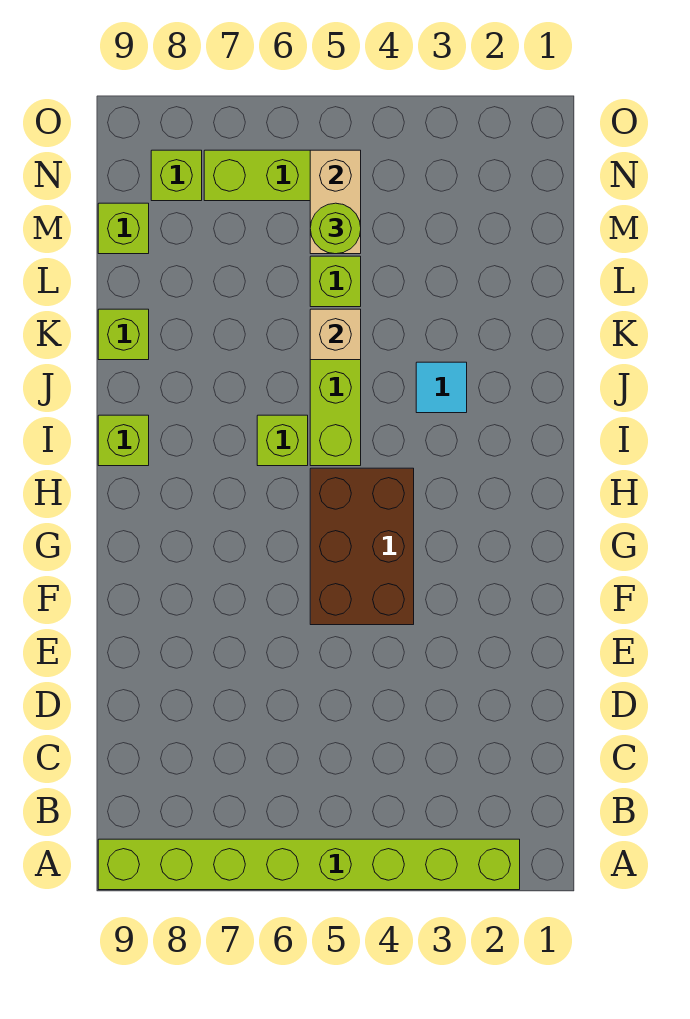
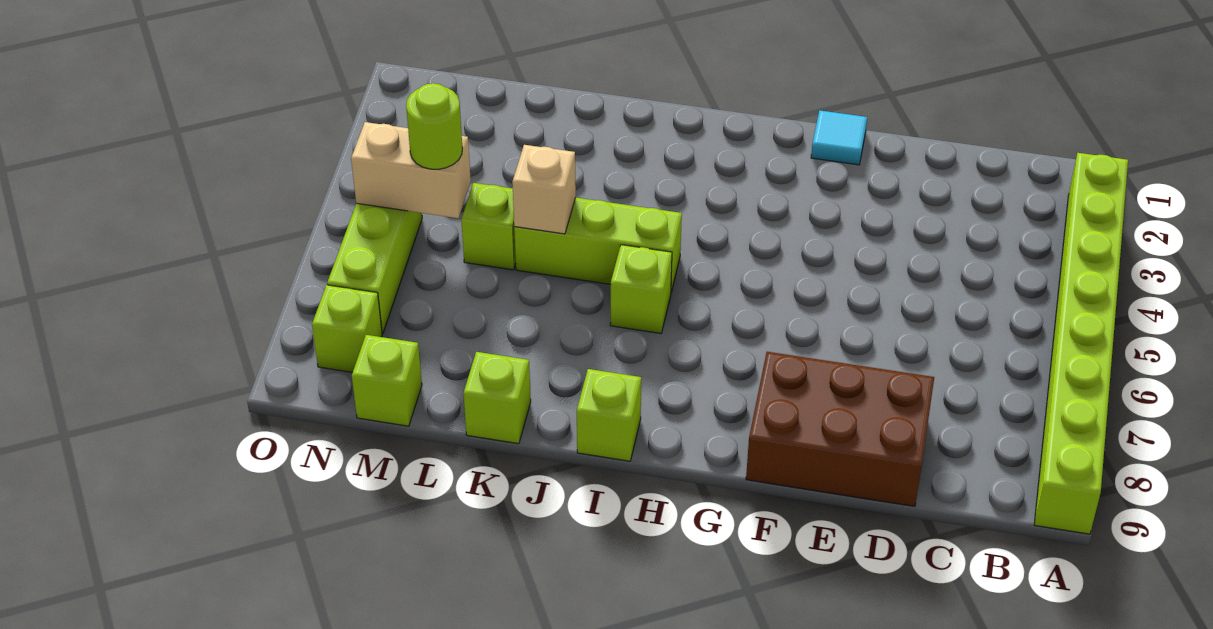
brown brick F4:H5 level 1 -> brown brick D8:F9 level 1
cyan tile J3 level 1 -> cyan tile F1 level 1

